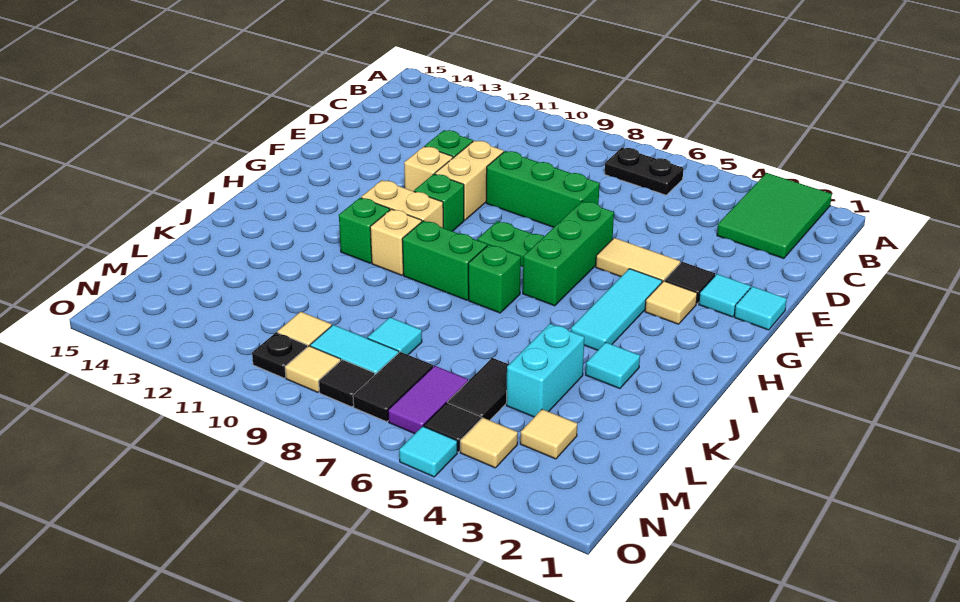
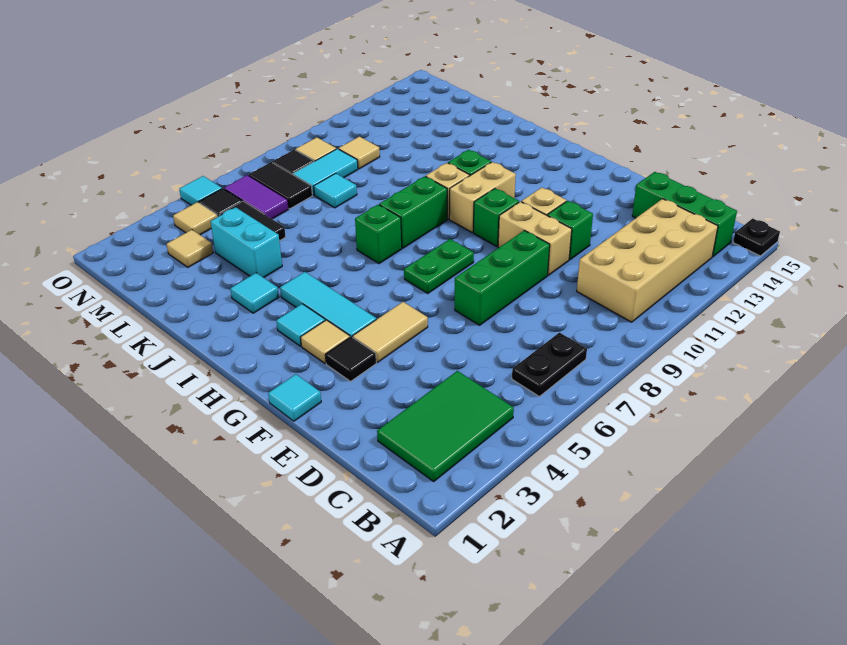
green tile A2:C3 level 1 -> green tile B2:C4 level 1
none -> tan brick B10:C13 level 1
cyan tile F2 level 1 -> cyan tile H3 level 1
green brick F6:H6 level 1 -> green brick B14:D14 level 1
black plate N10 level 1 -> black plate A15 level 1

